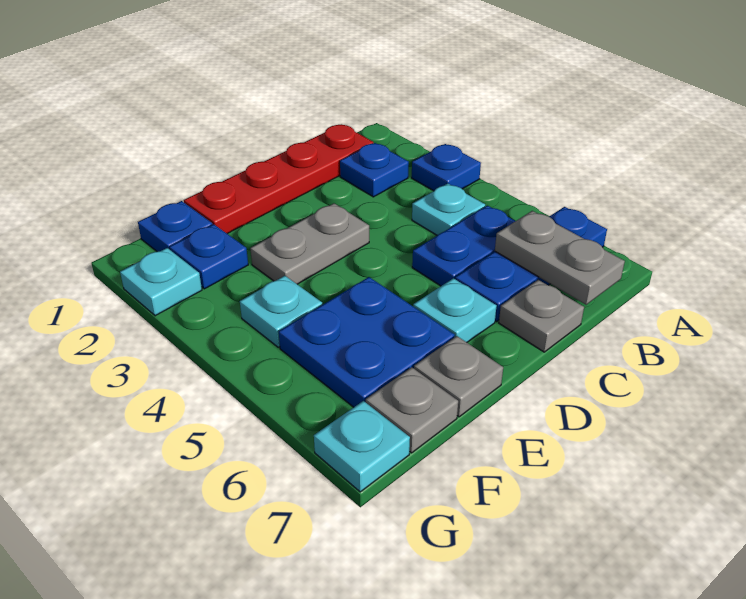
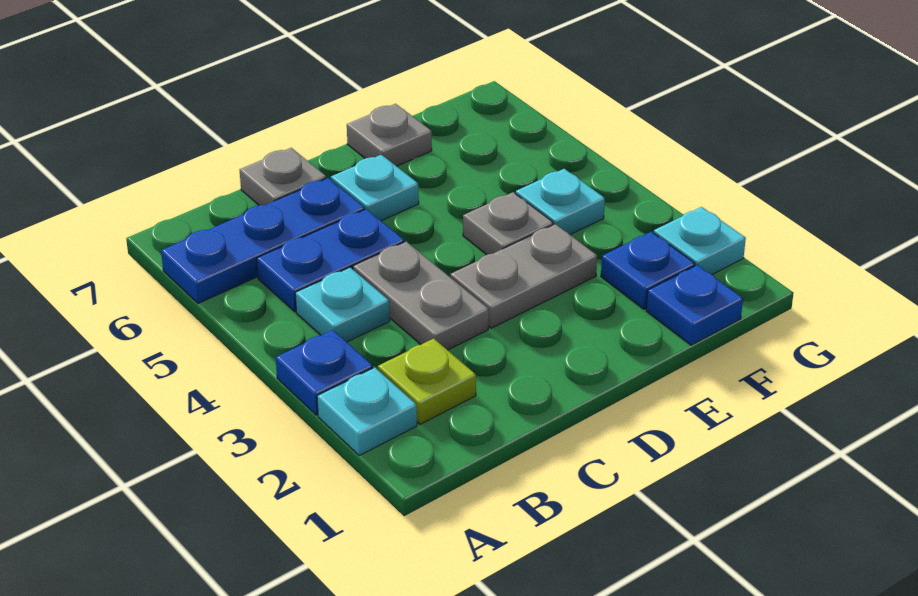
red plate B1:E1 level 1 -> none
blue plate B2 level 1 -> lime plate B2 level 1
grey plate B6:B7 level 2 -> grey plate C3:C4 level 1
blue plate E5:F6 level 1 -> none
grey plate F7 level 1 -> grey plate E4 level 1
cyan plate G7 level 1 -> cyan plate A2 level 1

